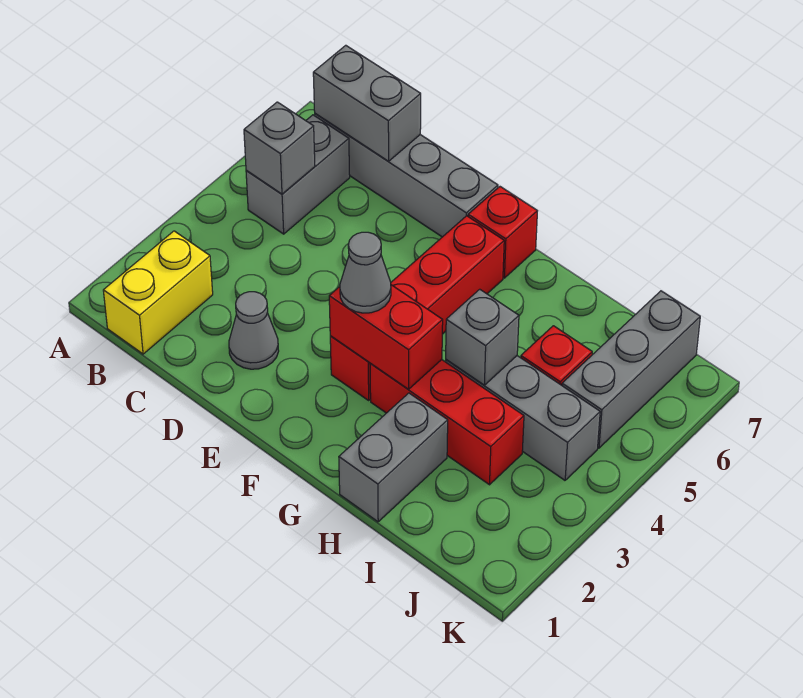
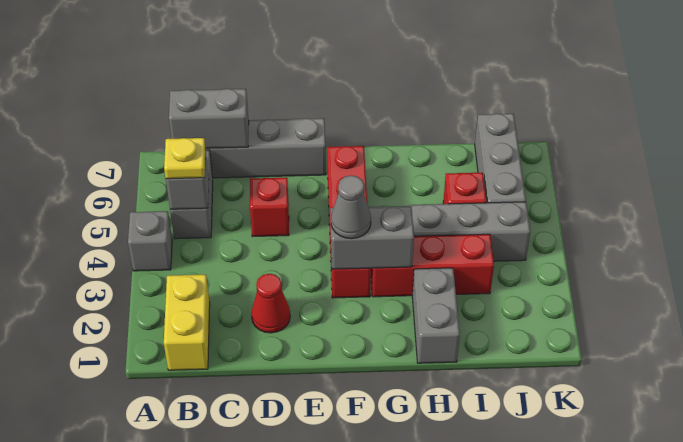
none -> yellow plate B5 level 3
grey cone D2 level 1 -> red cone D2 level 1
red brick F3:G3 level 2 -> grey brick F3:G3 level 2
red brick F7 level 1 -> red brick D5 level 1
grey brick H4 level 2 -> grey brick A4 level 1

